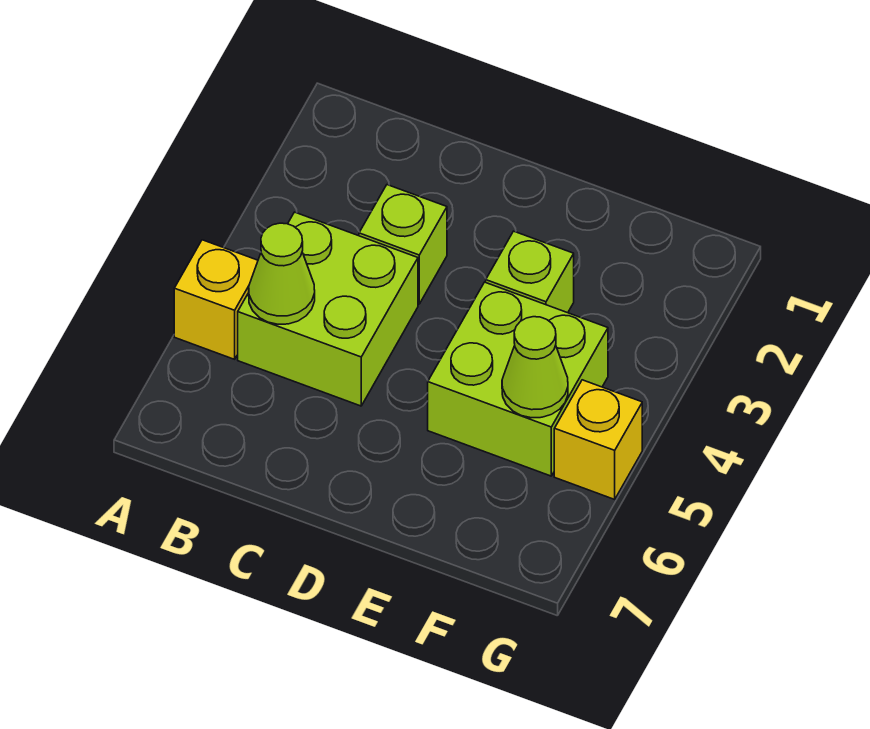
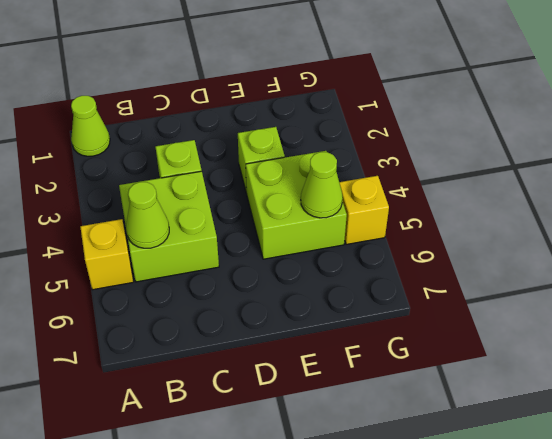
none -> lime cone A1 level 1

